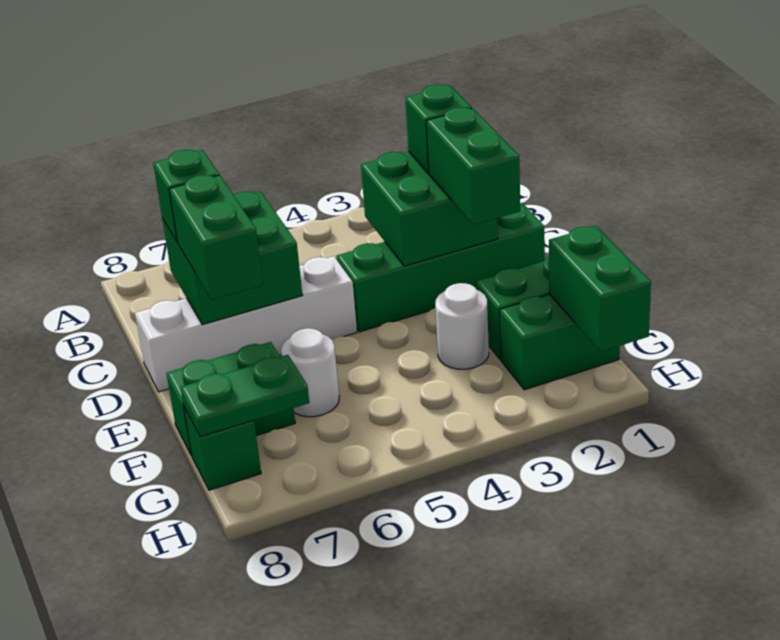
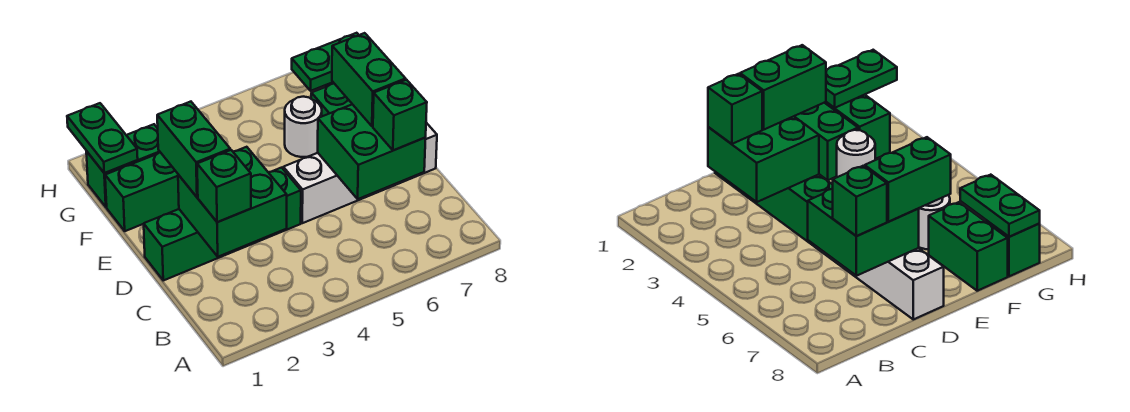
green brick G1:H1 level 2 -> green plate G1:H1 level 2

